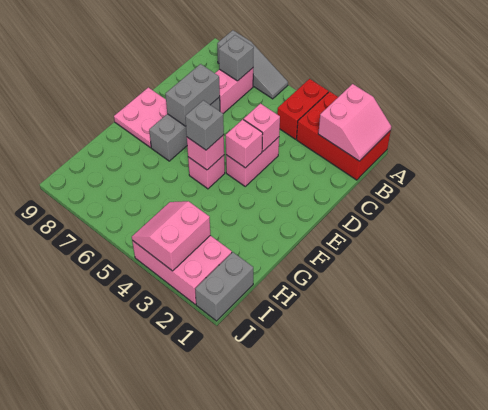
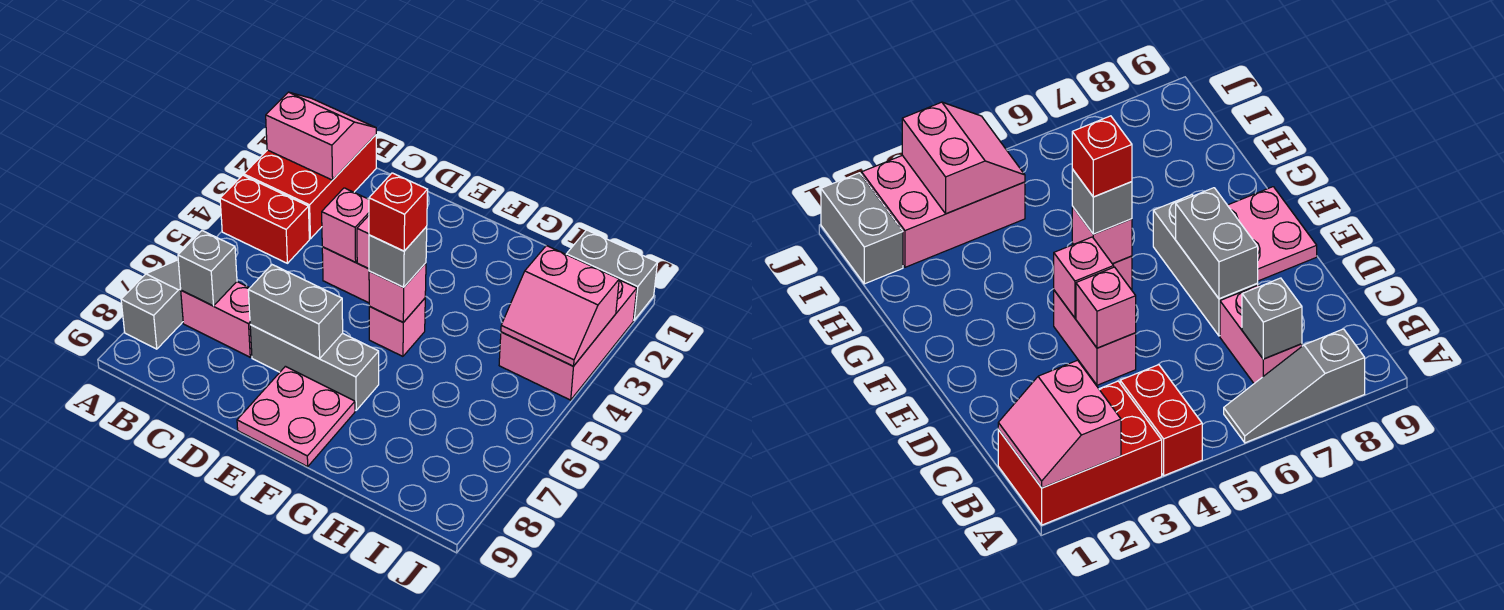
none -> red brick F5 level 4

